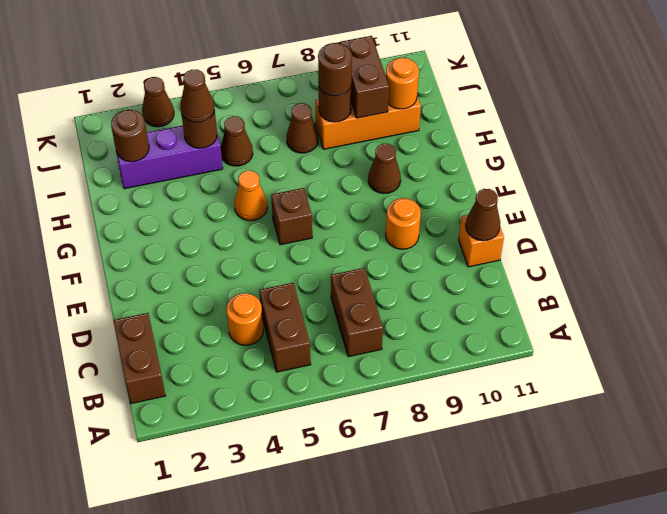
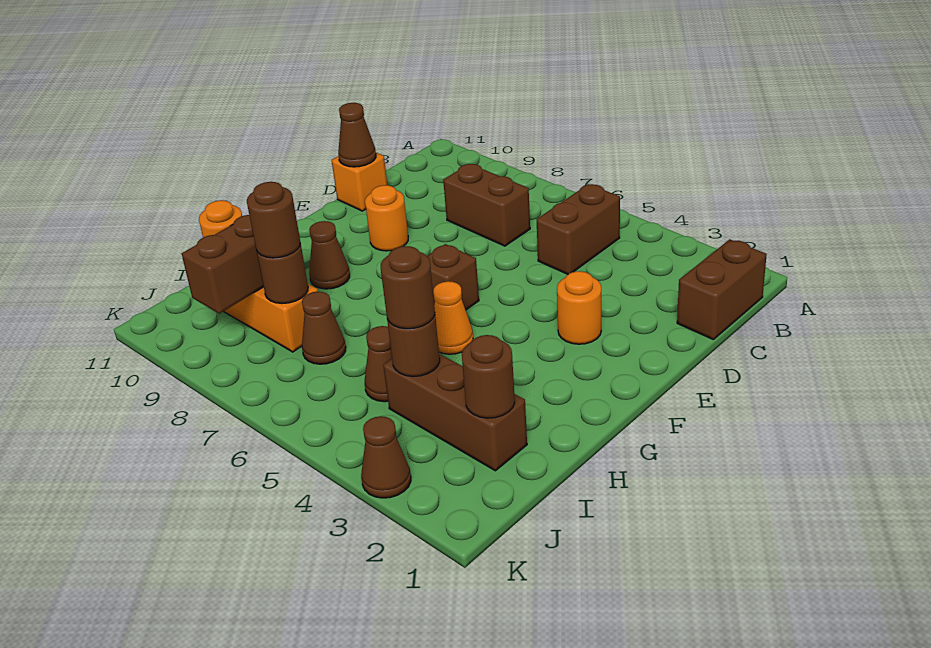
brown brick B7:C7 level 1 -> brown brick C7:C8 level 1
orange round brick C4 level 1 -> orange round brick E3 level 1
purple brick I2:I4 level 1 -> brown brick I2:I4 level 1
brown cone I4 level 3 -> brown round brick I4 level 3

